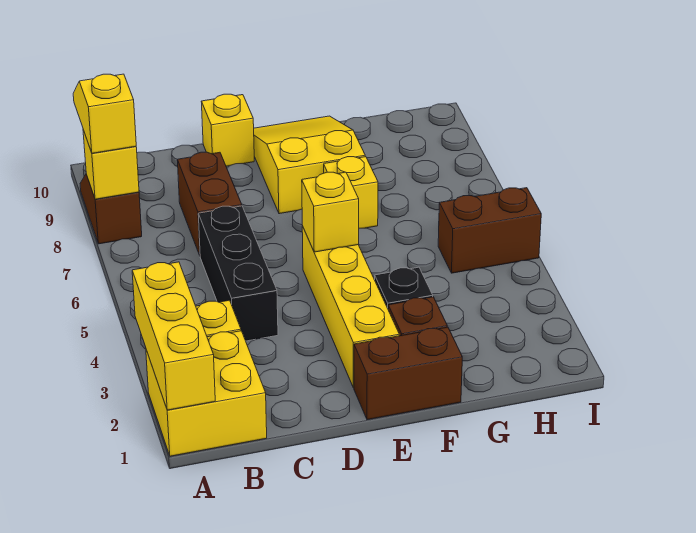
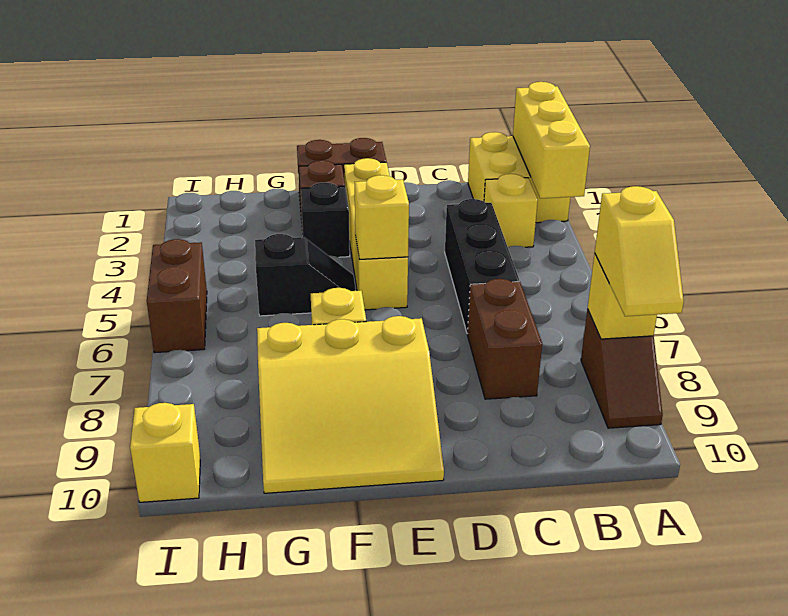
yellow brick D10 level 1 -> yellow brick I10 level 1
yellow slope E8:F10 level 1 top 8 -> yellow slope E8:G10 level 1 top 8
none -> black slope F5:G5 level 1 top G
brown brick H5:I5 level 1 -> brown brick I5:I6 level 1

